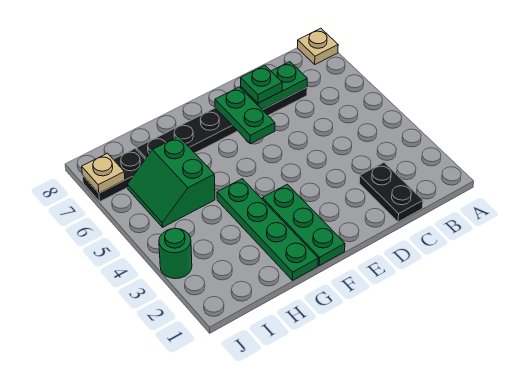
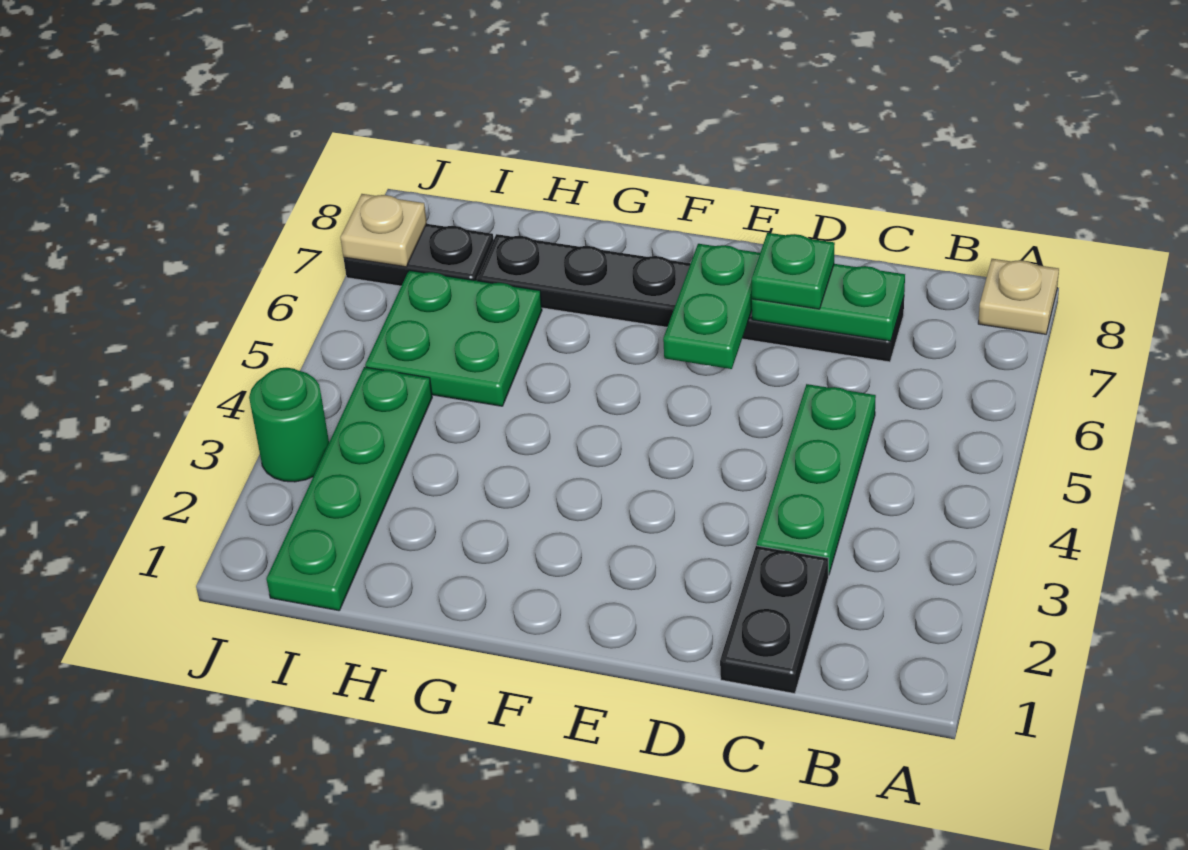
green plate F1:F3 level 1 -> green plate C3:C5 level 1
green plate G1:G4 level 1 -> green plate I1:I4 level 1
green slope H5:I6 level 1 top H -> green plate H5:I6 level 1

